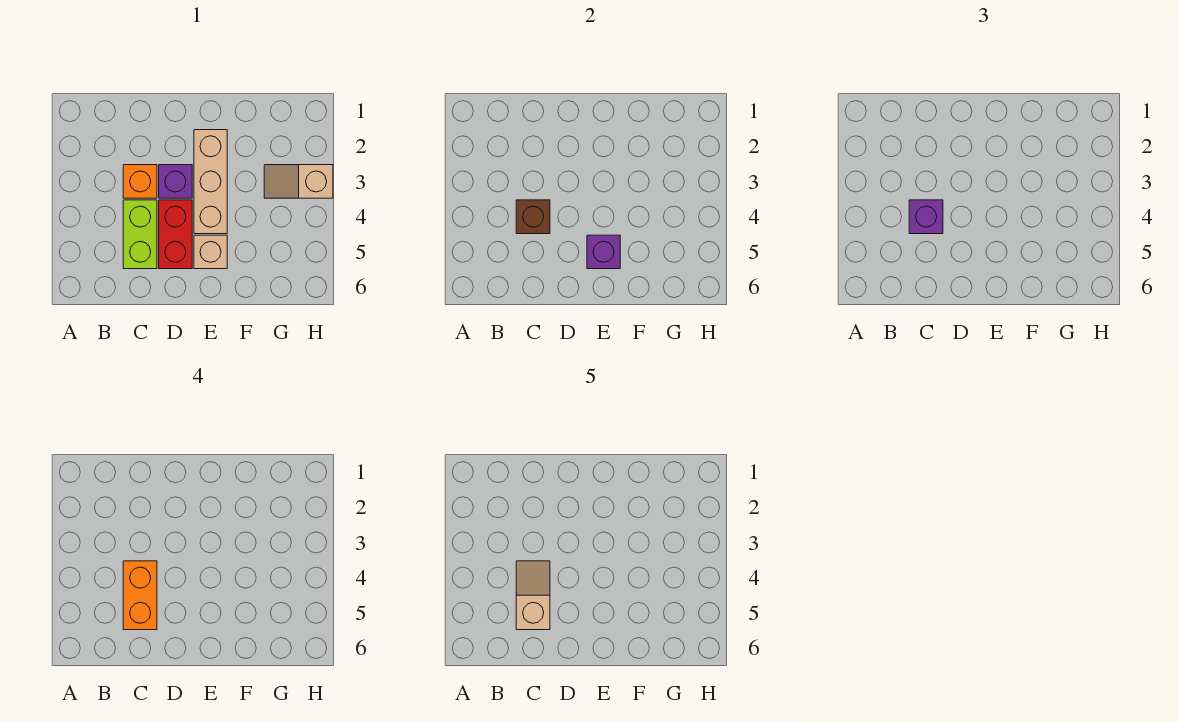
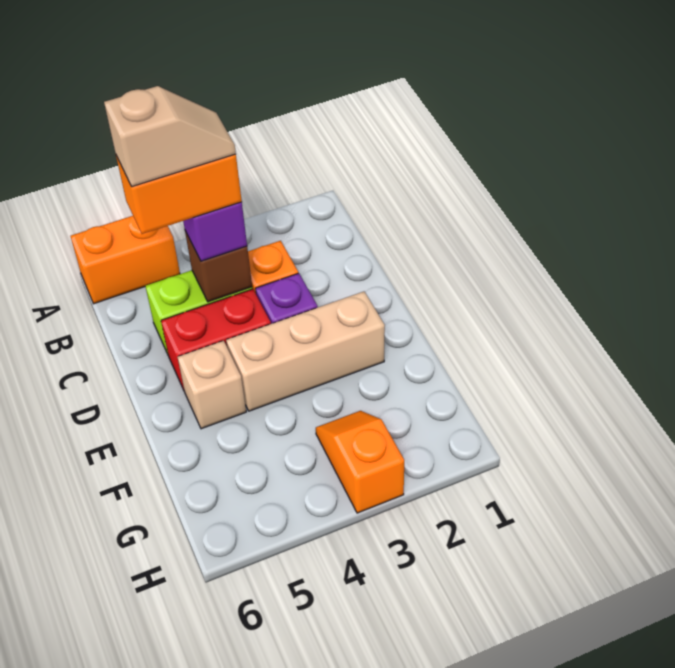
none -> orange brick A5:A6 level 1
purple brick E5 level 2 -> none
tan slope G3:H3 level 1 top H -> orange slope G3:H3 level 1 top H

